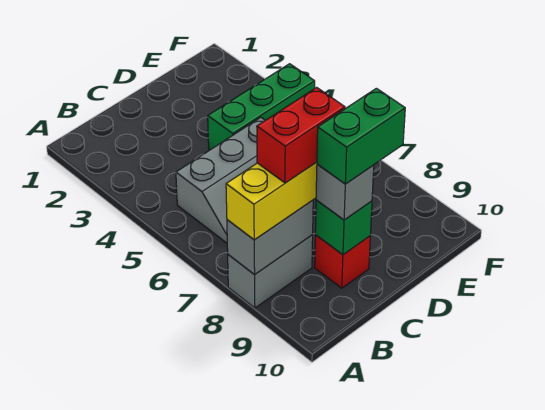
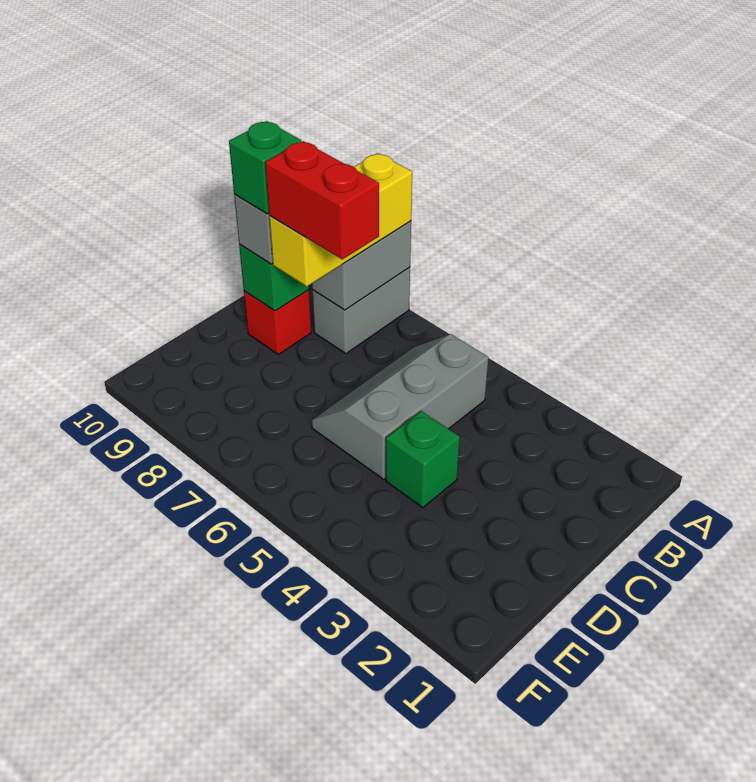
red brick B8:C8 level 4 -> red brick C7:C8 level 4
green brick C9:D9 level 4 -> green brick C9 level 4
green brick D4:F4 level 1 -> green brick D4 level 1

